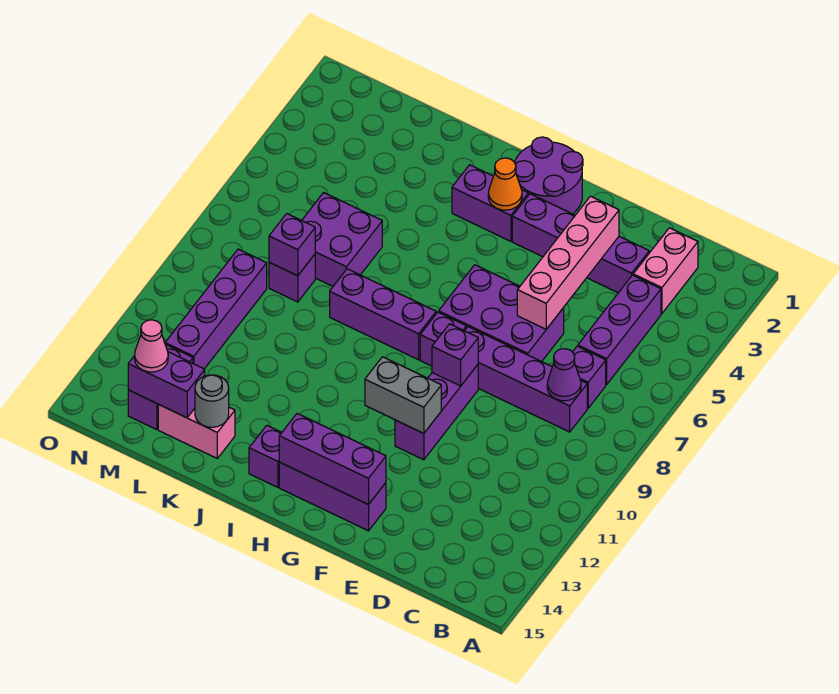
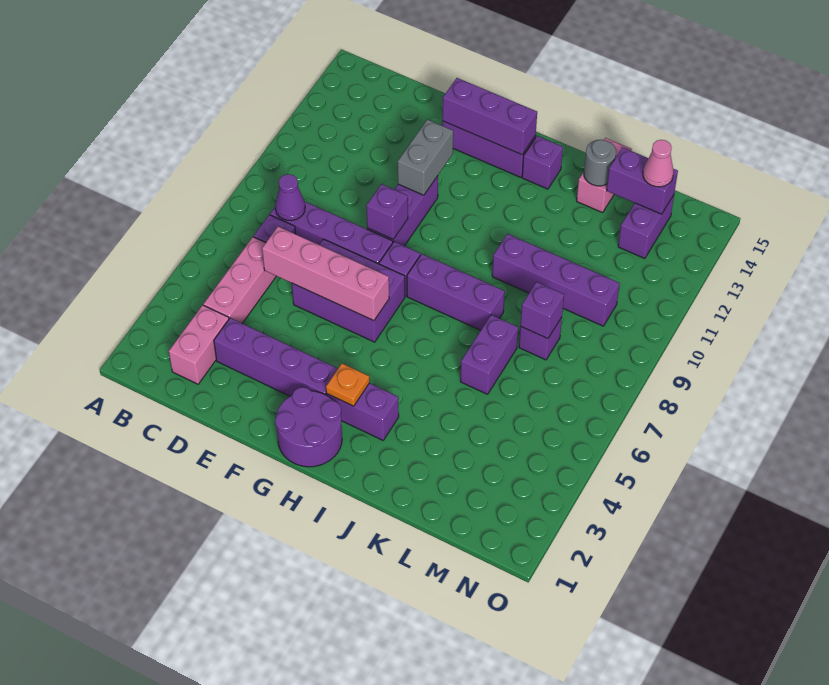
purple brick C4:C6 level 1 -> pink brick C4:C6 level 1
pink brick E3:E6 level 2 -> pink brick D6:G6 level 2
grey brick F11:G11 level 2 -> grey brick F11:F12 level 2
orange cone H3 level 2 -> orange plate H3 level 2
purple brick K6:L7 level 1 -> purple brick K6:K7 level 1
pink brick K14:L14 level 1 -> pink brick K14:K15 level 1
purple brick M9:M12 level 1 -> purple brick J10:M10 level 1

